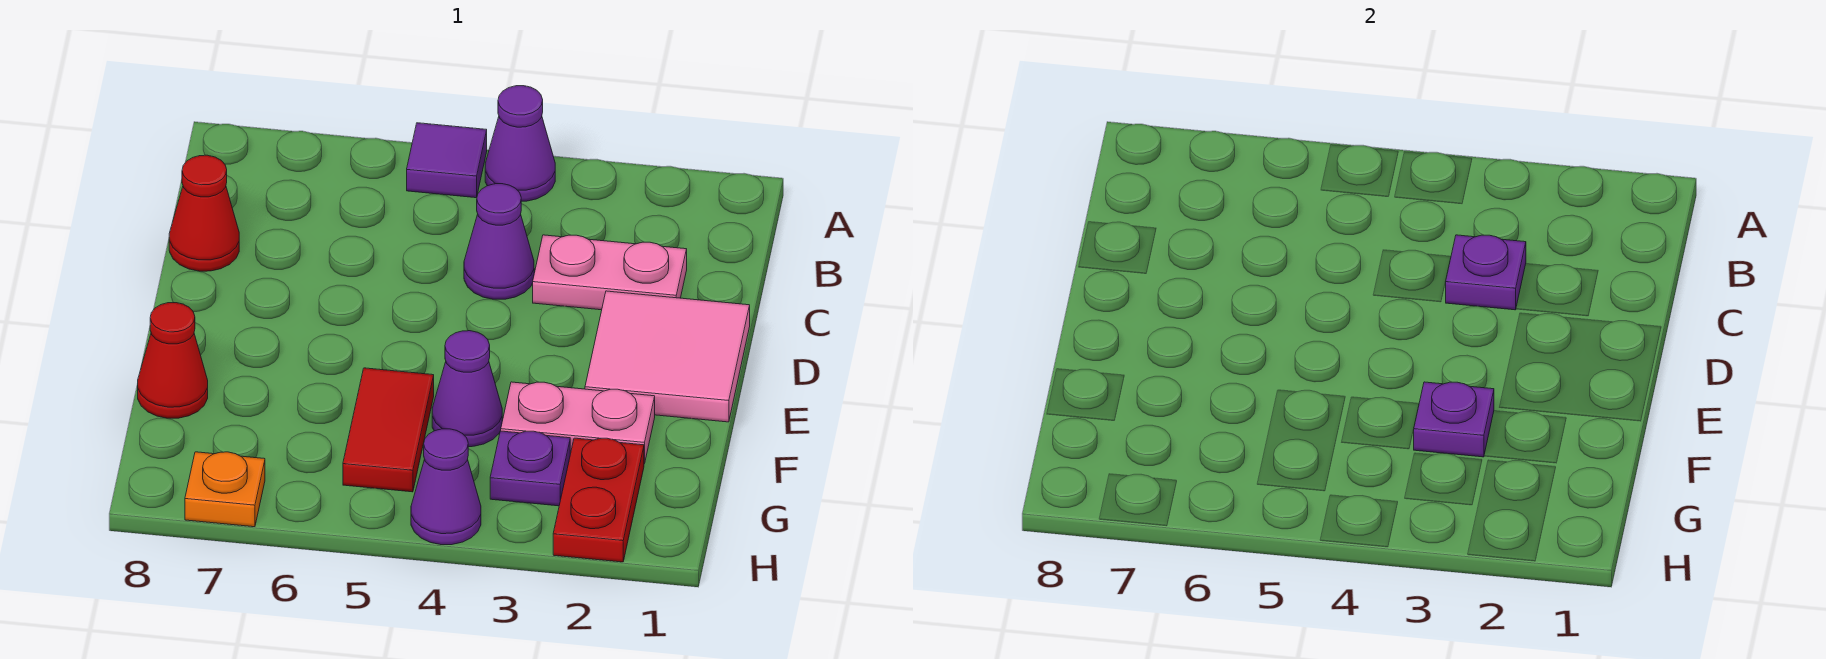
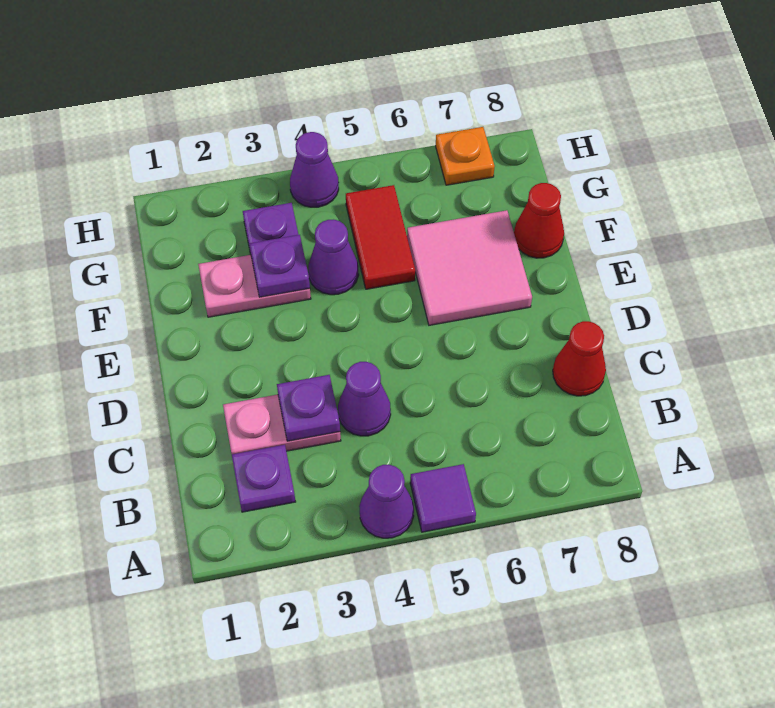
none -> purple plate B2 level 1
pink tile D1:E2 level 1 -> pink tile E6:F7 level 1
red plate G2:H2 level 1 -> none

